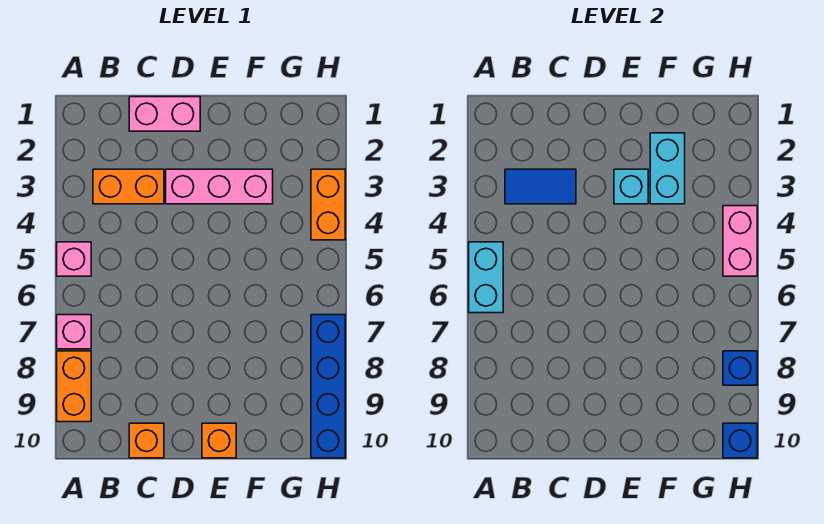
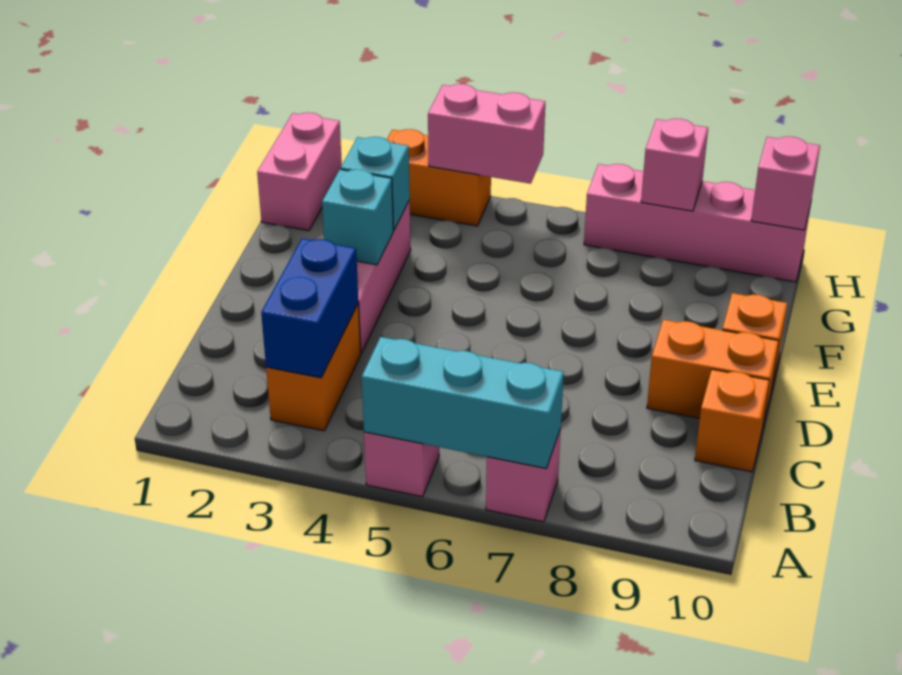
cyan brick A5:A6 level 2 -> cyan brick A5:A7 level 2
orange brick A8:A9 level 1 -> orange brick D9:D10 level 1
blue tile B3:C3 level 2 -> blue brick B3:C3 level 2
pink brick C1:D1 level 1 -> pink brick G1:H1 level 1
cyan brick F2:F3 level 2 -> cyan brick F3 level 2
blue brick H7:H10 level 1 -> pink brick H7:H10 level 1
blue brick H8 level 2 -> pink brick H8 level 2
blue brick H10 level 2 -> pink brick H10 level 2

